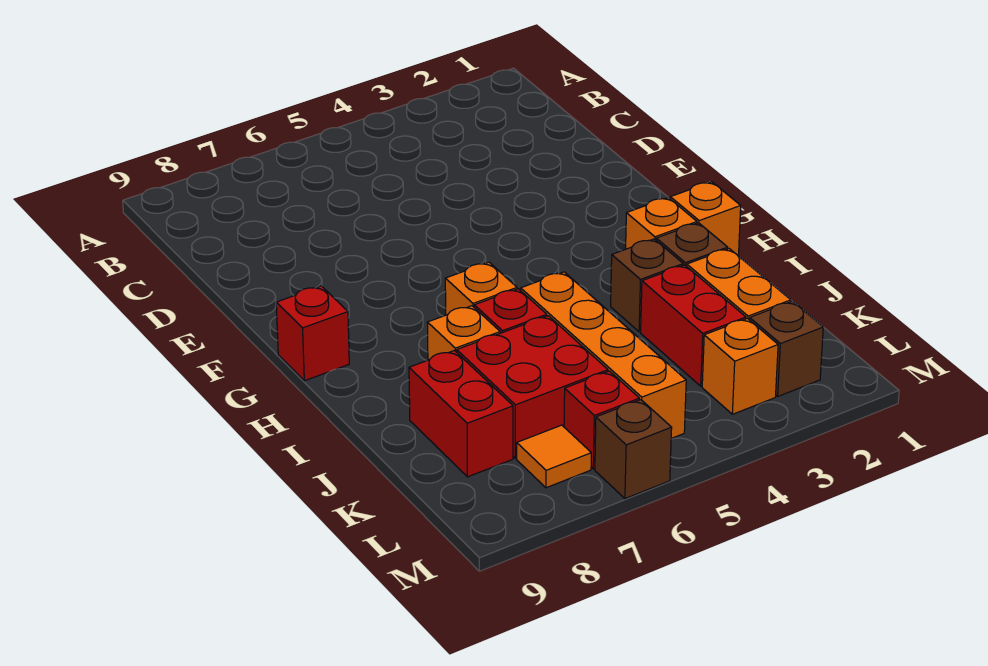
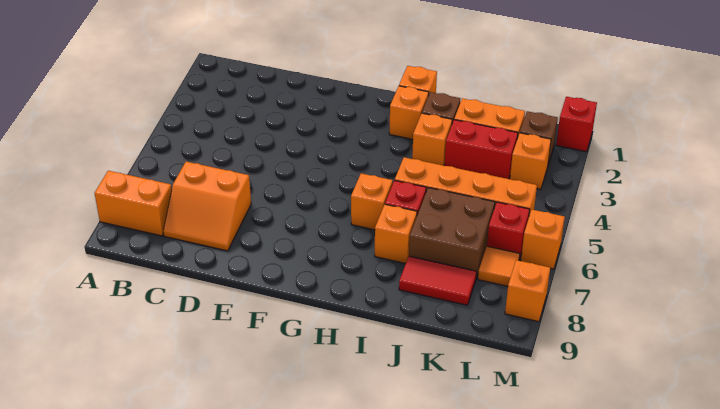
none -> orange brick A8:B8 level 1
none -> orange slope C7:D8 level 1 top 7
red brick G9 level 1 -> red brick M1 level 1
brown brick I3 level 1 -> orange brick I3 level 1
red brick J6:K7 level 1 -> brown brick J6:K7 level 1
red brick J8:K8 level 1 -> red tile J8:K8 level 1
brown brick M6 level 1 -> orange brick M6 level 1
none -> orange brick M8 level 1

